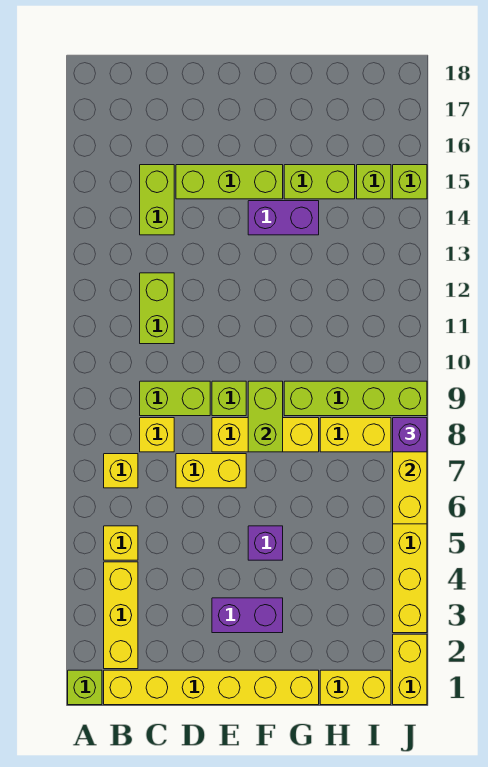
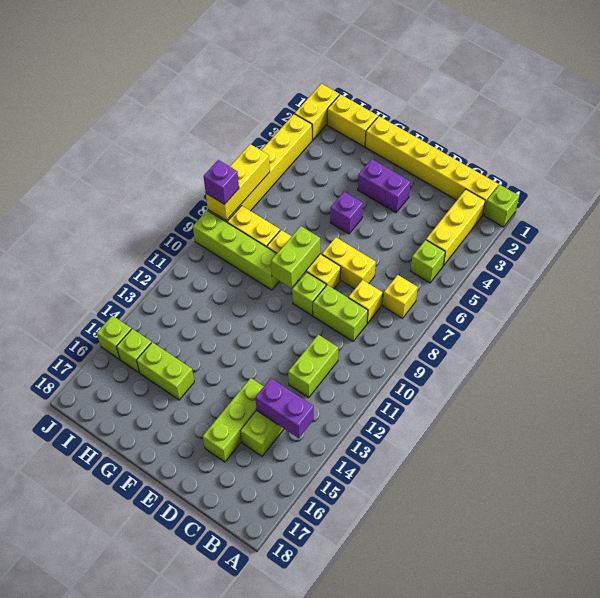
yellow brick B5 level 1 -> lime brick B5 level 1
lime brick D15:F15 level 1 -> lime brick D14:D16 level 1
purple brick F14:G14 level 1 -> purple brick B14:C14 level 2

